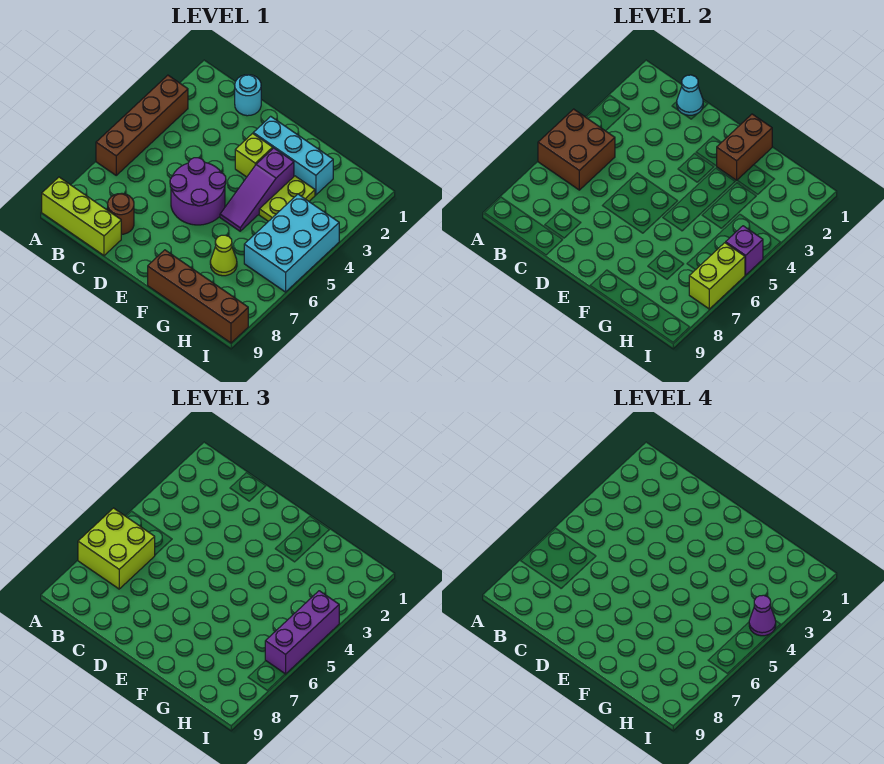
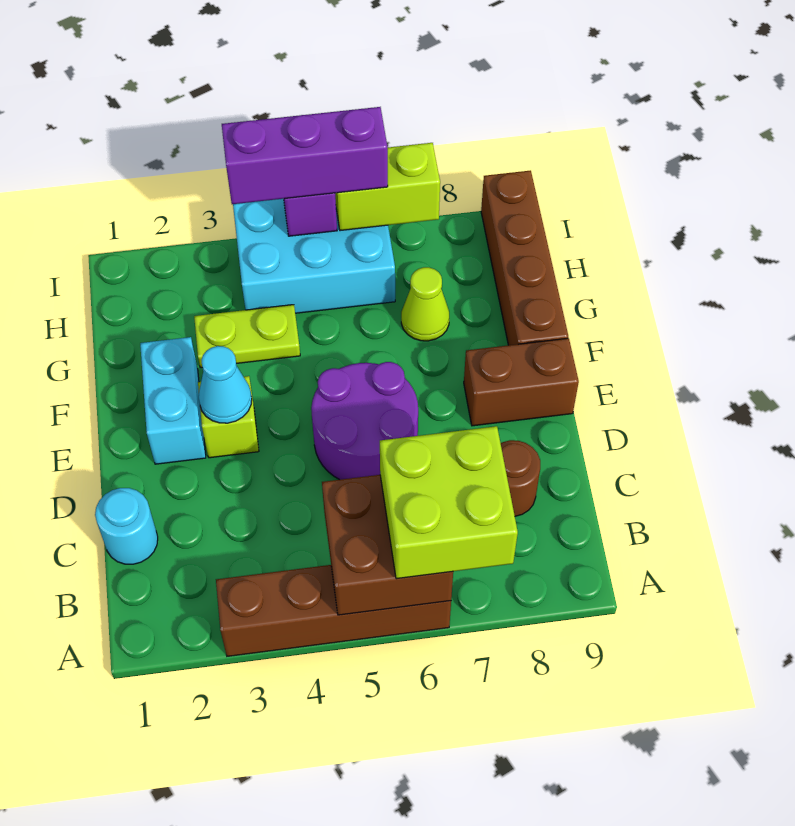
lime brick A9:C9 level 1 -> none
cyan cone C1 level 2 -> cyan cone E3 level 2
cyan brick E2:G2 level 1 -> cyan brick E2:F2 level 1
brown brick F1:F2 level 2 -> brown brick E8:E9 level 1
purple slope F3:F5 level 1 top 3 -> none
purple cone I4 level 4 -> none

